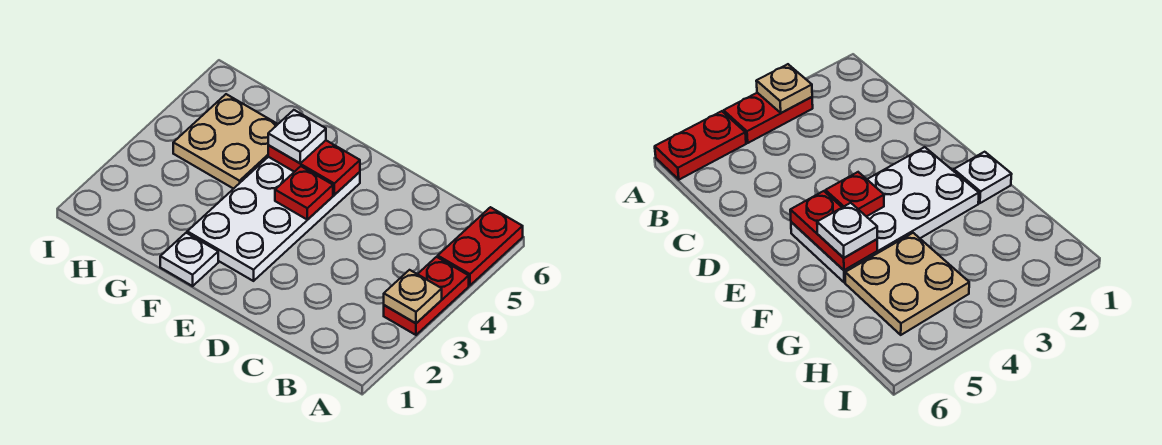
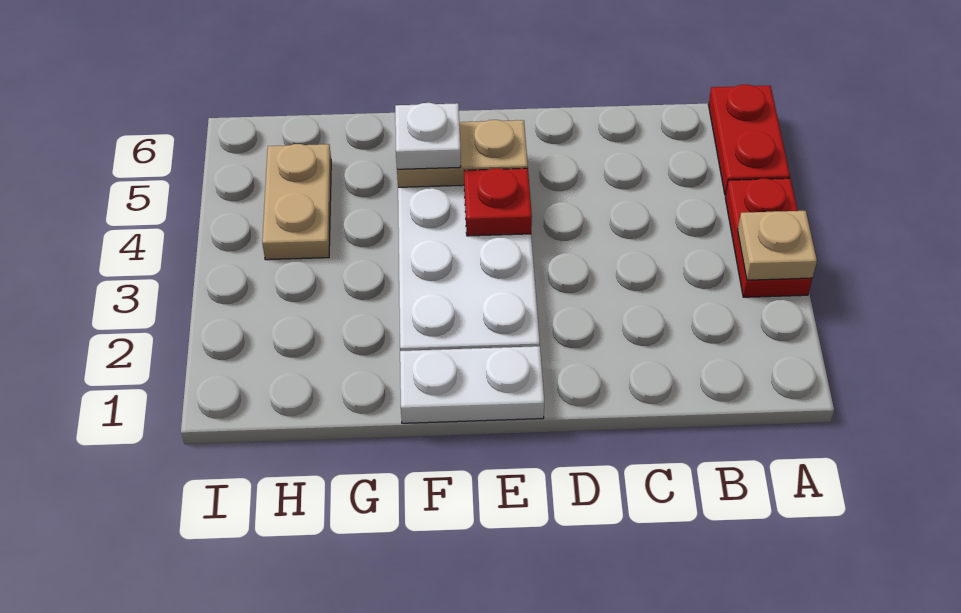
red plate E5:F5 level 2 -> tan plate E5:F5 level 2
white plate F1 level 1 -> white plate E1:F1 level 1
tan plate G4:H5 level 1 -> tan plate H4:H5 level 1

